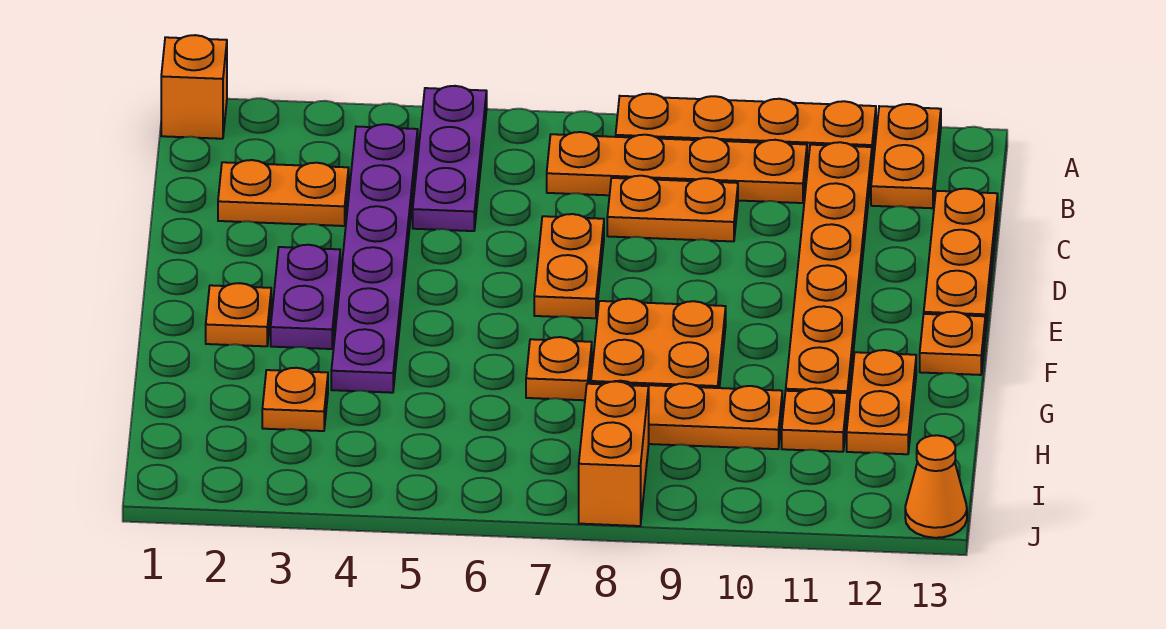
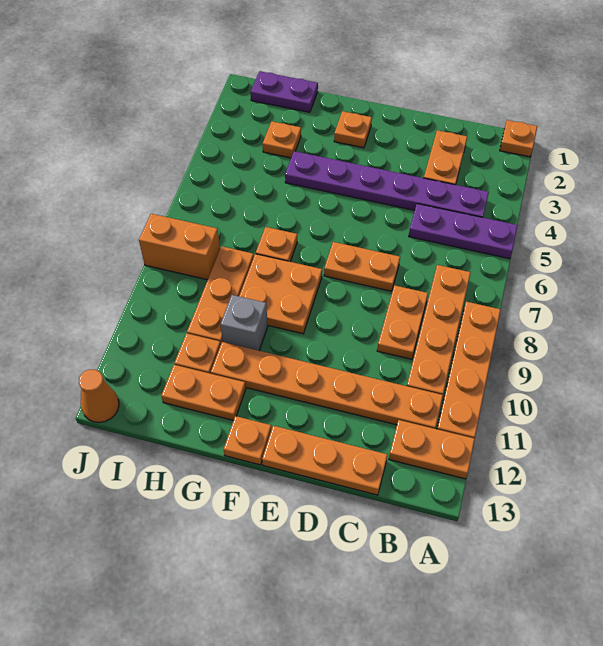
orange brick A1 level 1 -> orange plate A1 level 1
purple plate E3:F3 level 1 -> purple plate H1:I1 level 1
none -> grey brick G10 level 1

